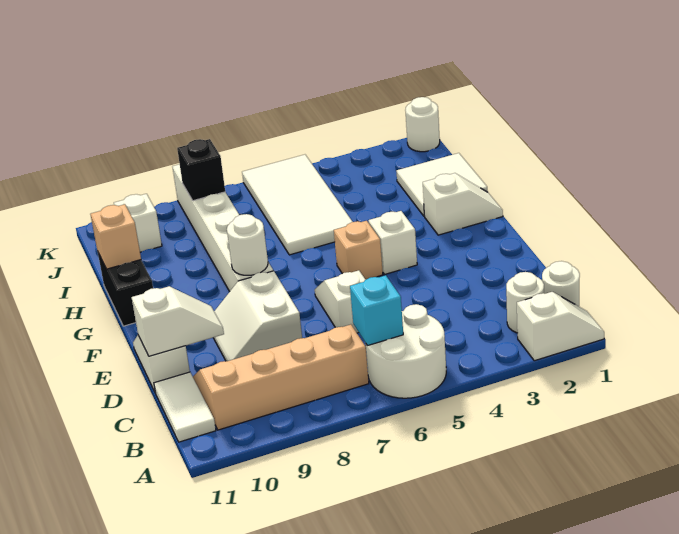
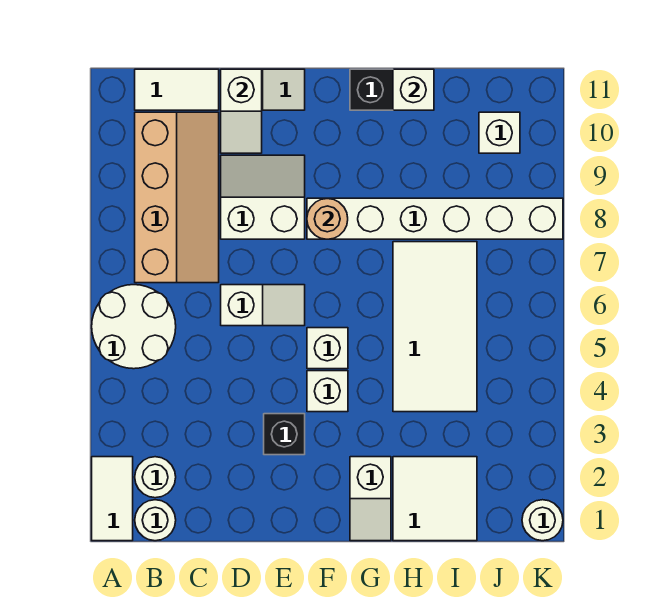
white slope A1:A2 level 1 top 2 -> white tile A1:A2 level 1
cyan brick B6 level 2 -> none
tan brick F5 level 1 -> white brick F5 level 1
white round brick F8 level 2 -> tan round brick F8 level 2
white tile H5:K6 level 1 -> white tile H4:I7 level 1
tan brick H11 level 2 -> white brick H11 level 2
black brick J8 level 2 -> black brick E3 level 1

